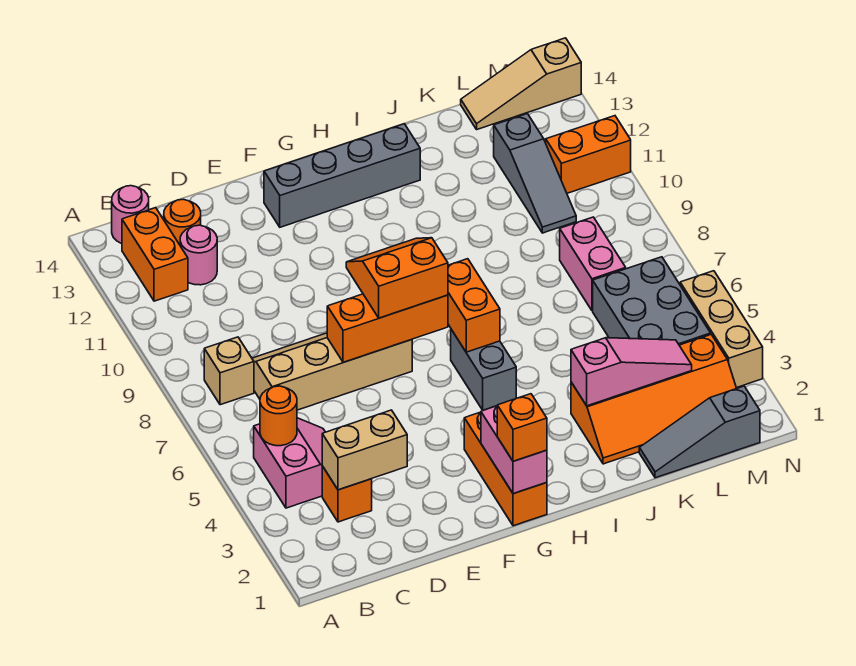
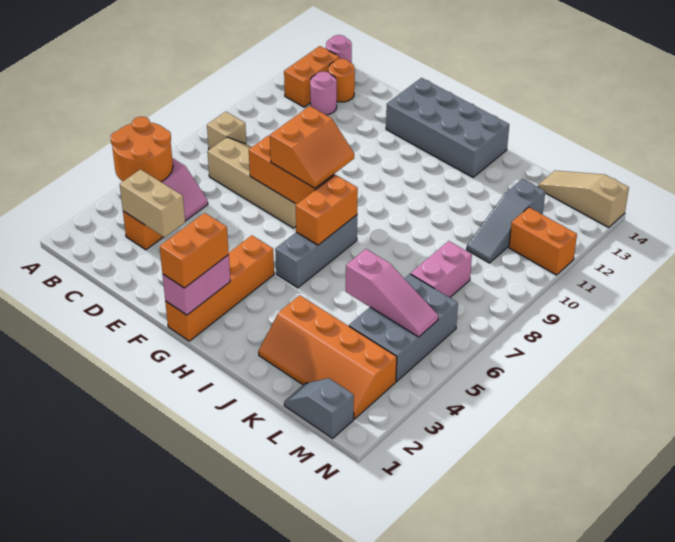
orange round brick B5 level 2 -> orange round brick A4:B5 level 2
orange slope F7:G8 level 3 top 7 -> orange slope F7:G8 level 3 top F
grey brick F13:I13 level 1 -> grey brick F13:I14 level 1
orange brick G1:G3 level 1 -> orange brick G1:G4 level 1
orange brick G1 level 3 -> orange brick G1:G2 level 3
grey brick H5:H6 level 1 -> grey brick H5:H7 level 1
pink slope J3:L3 level 2 top J -> pink slope K5:M5 level 2 top K
grey slope K1:M1 level 1 top M -> grey slope L1:M1 level 1 top M
tan brick N3:N5 level 1 -> none

